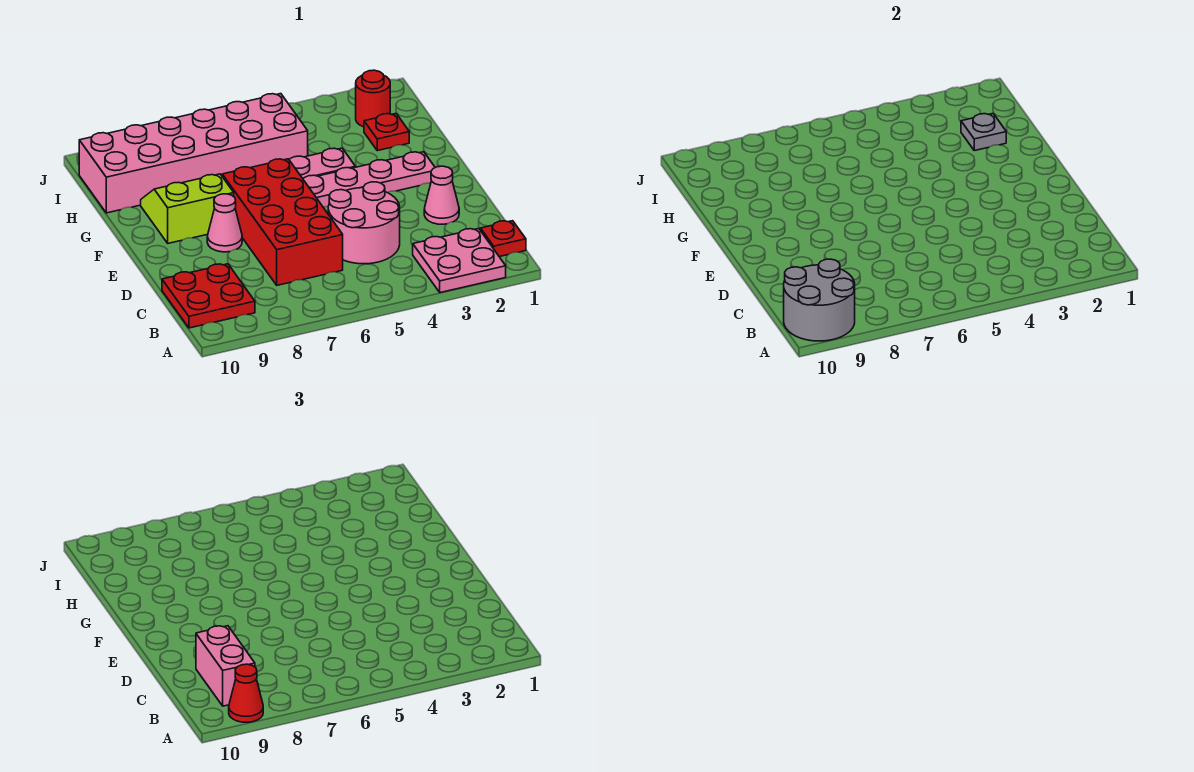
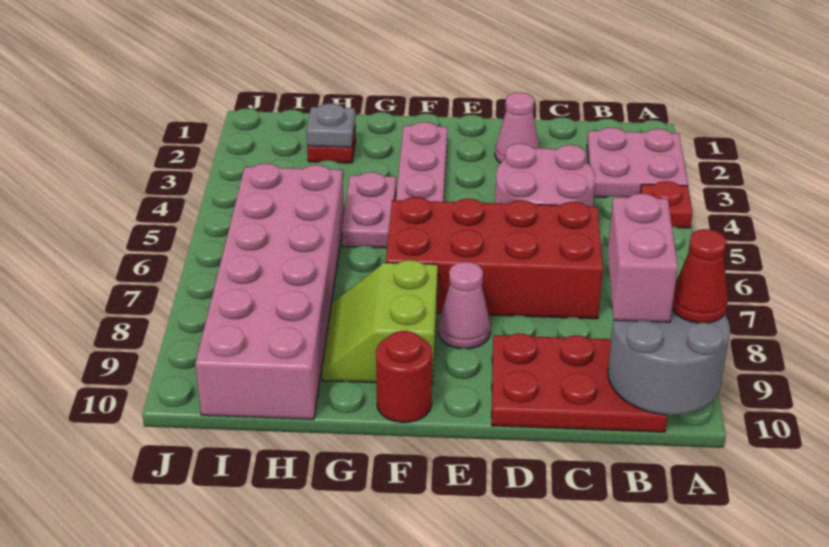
red plate B1 level 1 -> red plate A4 level 1
red plate B9:C10 level 1 -> red plate B9:D10 level 1
pink brick B9:C9 level 3 -> pink brick B8:B9 level 3
red round brick I2 level 1 -> red round brick F10 level 1

